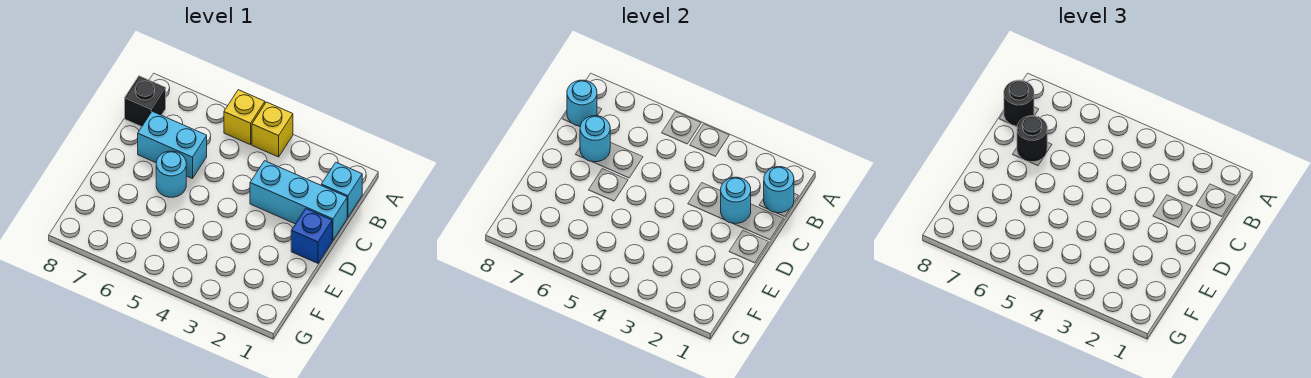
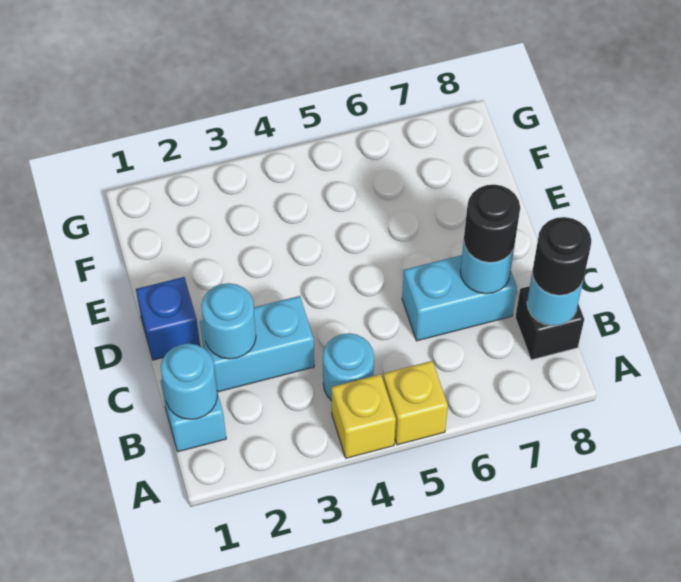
cyan brick C1:C3 level 1 -> cyan brick C2:C3 level 1
cyan round brick D6 level 1 -> cyan round brick B4 level 1

